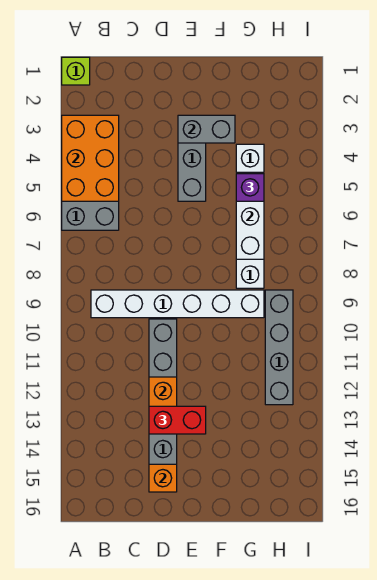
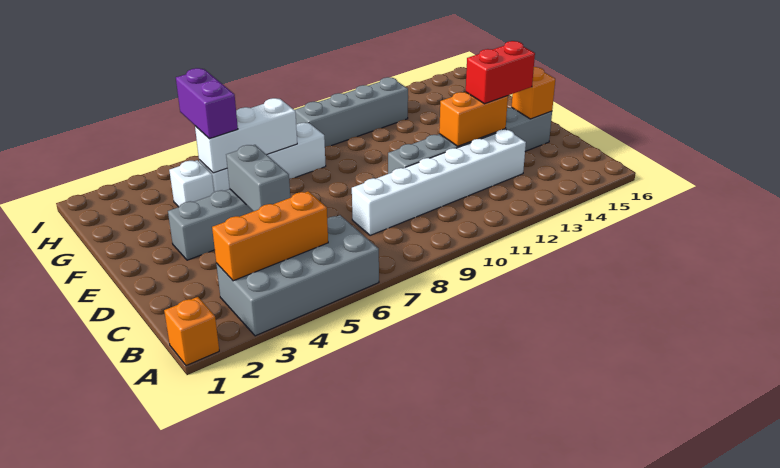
lime brick A1 level 1 -> orange brick A1 level 1
orange brick A3:B5 level 2 -> orange brick B3:B5 level 2
white brick B9:G9 level 1 -> white brick C8:C13 level 1
red brick D13:E13 level 3 -> red brick D13:D14 level 3
grey brick E3:F3 level 2 -> grey brick D5:E5 level 2
purple brick G5 level 3 -> purple brick G5:H5 level 3

